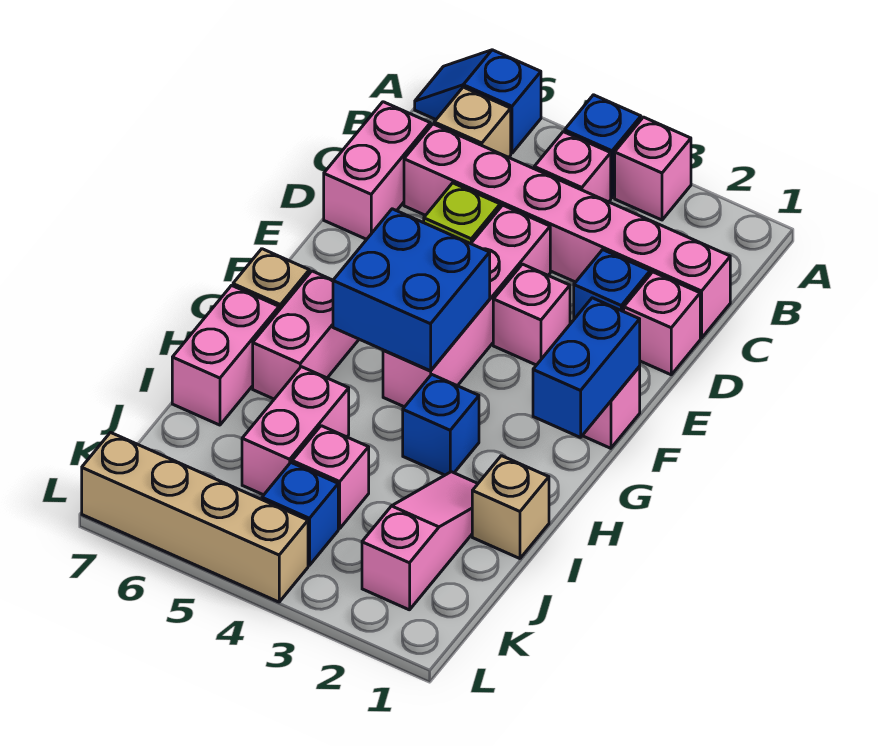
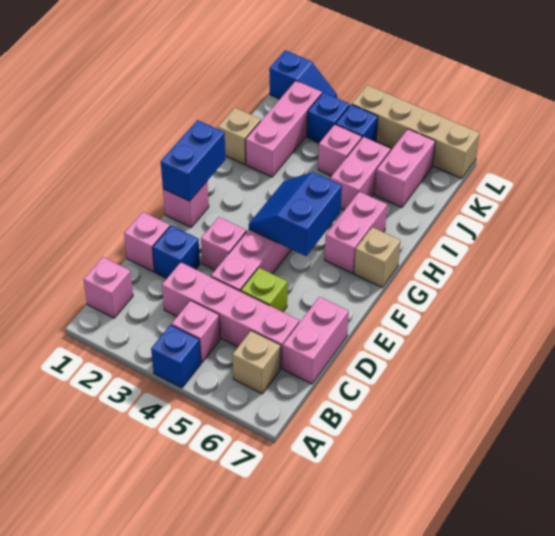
pink brick A3 level 1 -> pink brick B1 level 1
blue slope A6:A7 level 1 top 6 -> blue slope L1:L2 level 1 top 1
pink brick C1:C6 level 1 -> pink brick C3:C6 level 1
blue brick F4:G5 level 2 -> blue slope F4:G5 level 2 top 5
blue brick H3 level 1 -> blue brick K3 level 1
pink brick H7:I7 level 1 -> pink brick J6:K6 level 1
pink slope I2:K2 level 1 top K -> pink brick I2:K2 level 1

